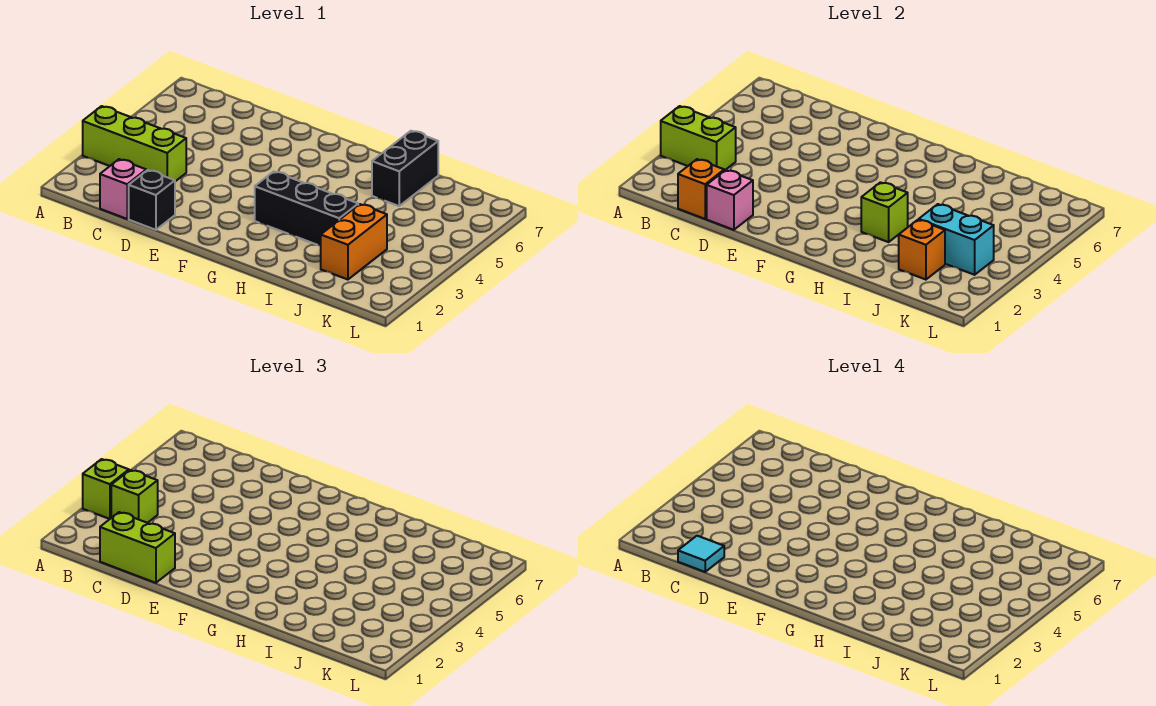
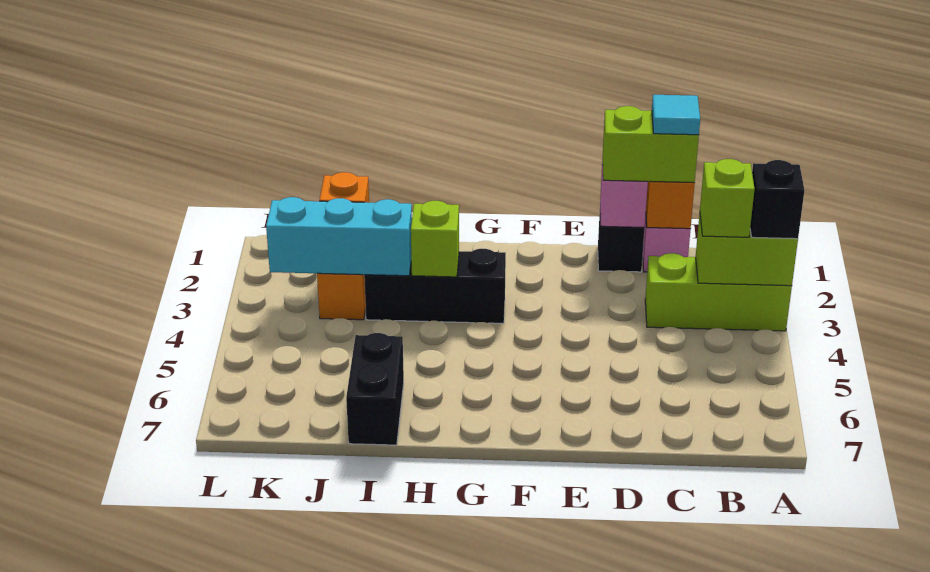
lime brick A3 level 3 -> black brick A3 level 3
cyan brick J3:K3 level 2 -> cyan brick I3:K3 level 2

